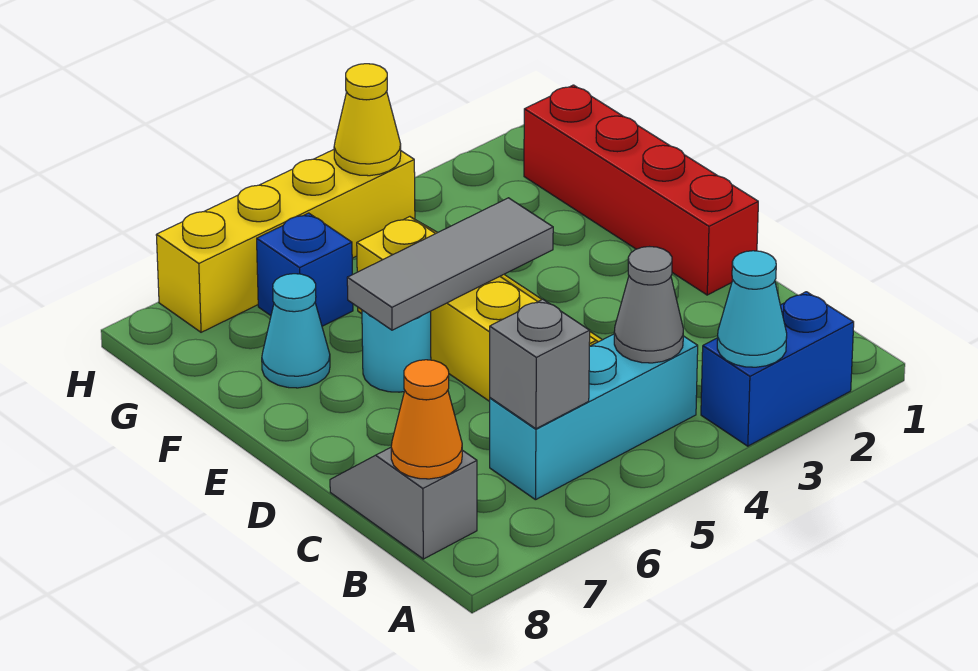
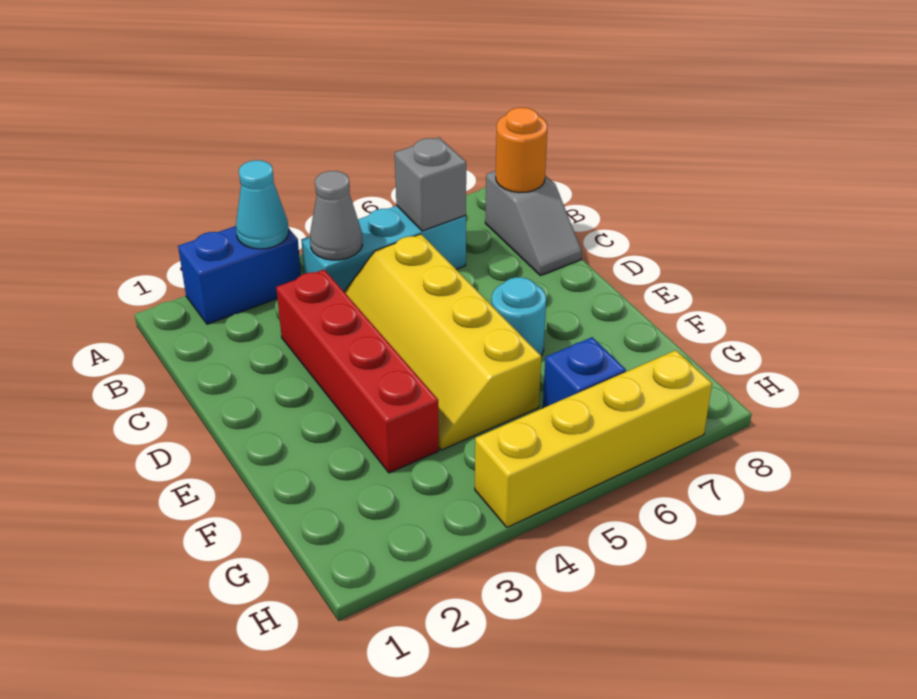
orange cone B8 level 2 -> orange round brick B8 level 2
red brick D1:G1 level 1 -> red brick C3:F3 level 1
grey tile E4:E6 level 2 -> none
cyan cone F7 level 1 -> none
yellow cone H4 level 2 -> none

